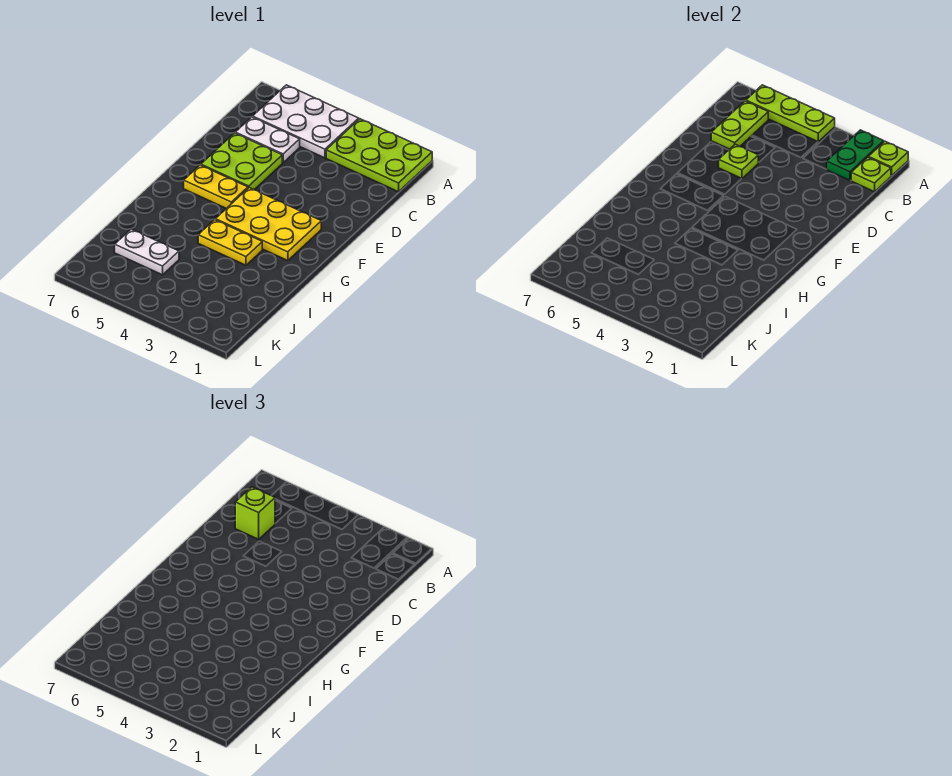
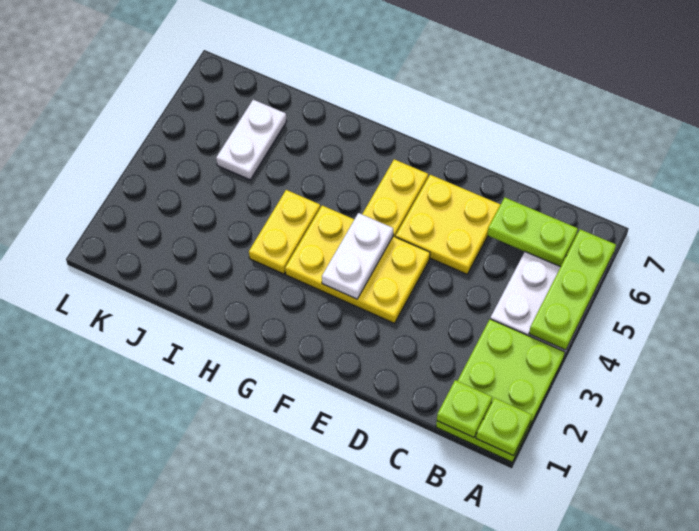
green plate A2:B2 level 2 -> none
white plate C5:C6 level 1 -> white plate F3:F4 level 2
lime brick C6 level 3 -> none
lime plate D5:E6 level 1 -> yellow plate D5:E6 level 1
lime plate D5 level 2 -> none
yellow plate F2:G4 level 1 -> yellow plate E3:G4 level 1

